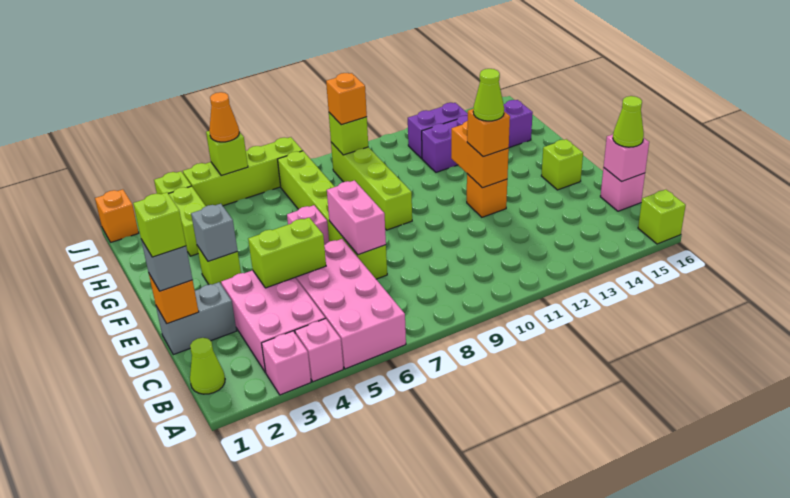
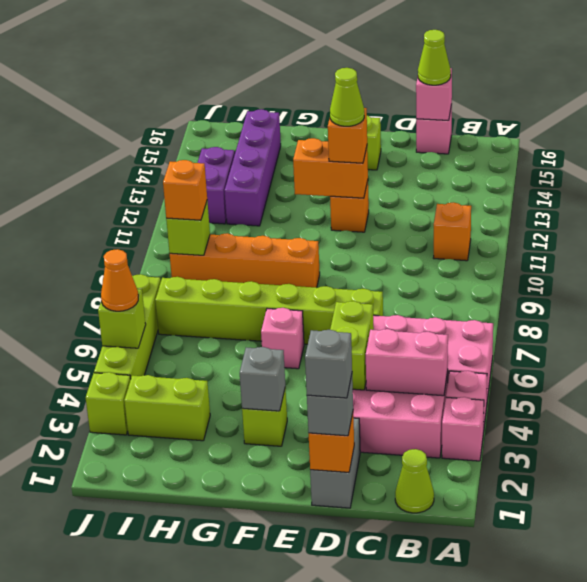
lime brick A16 level 1 -> none
lime brick D1 level 4 -> grey brick D1 level 4
pink brick D7:E7 level 2 -> pink brick B4:C4 level 2
lime brick F9:I9 level 1 -> orange brick F9:I9 level 1
orange brick J1 level 1 -> orange brick B11 level 1

